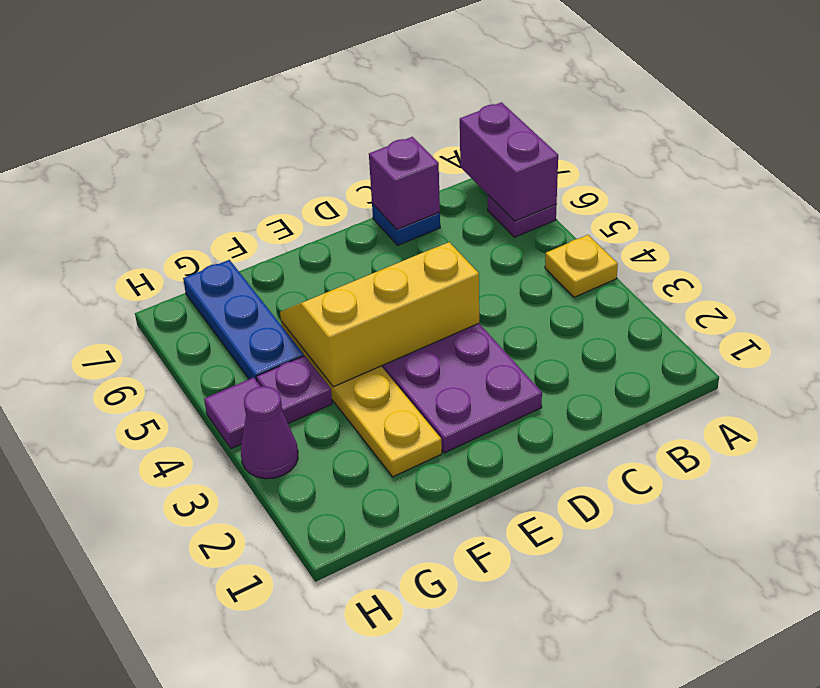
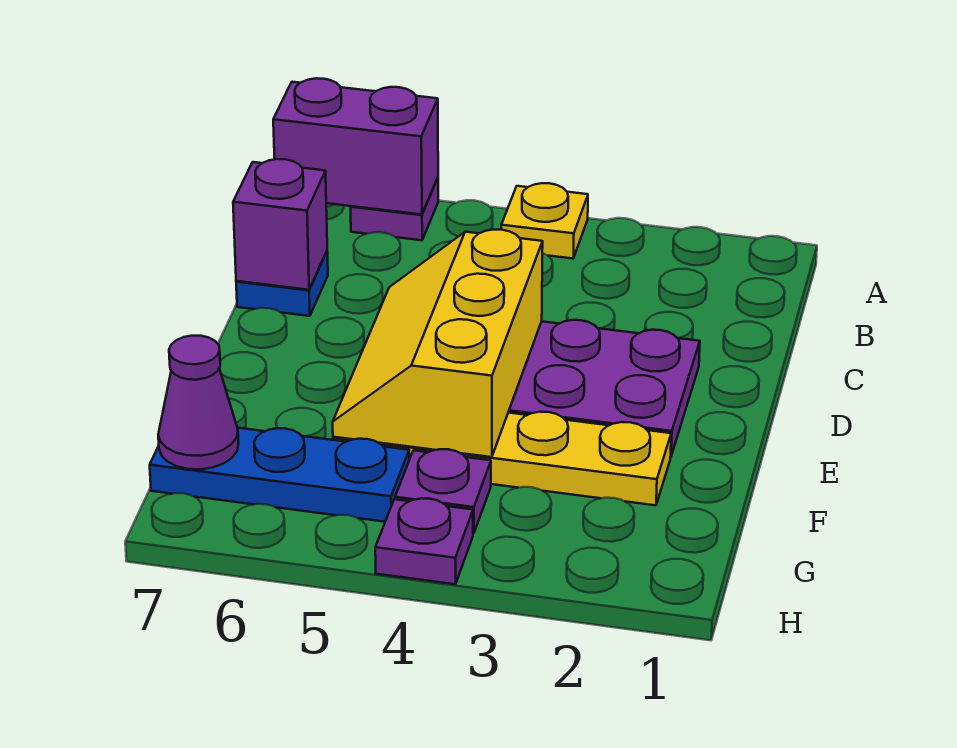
purple cone H3 level 1 -> purple cone G7 level 2
purple tile H4 level 1 -> purple plate H4 level 1

